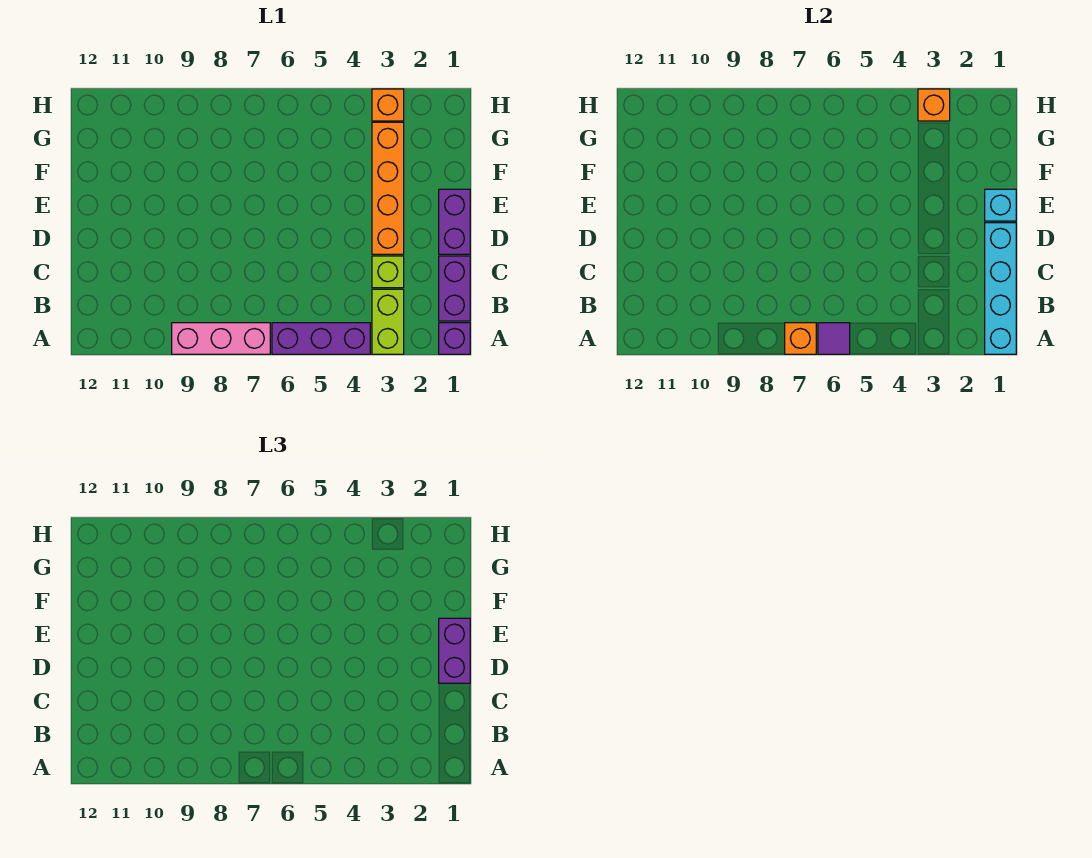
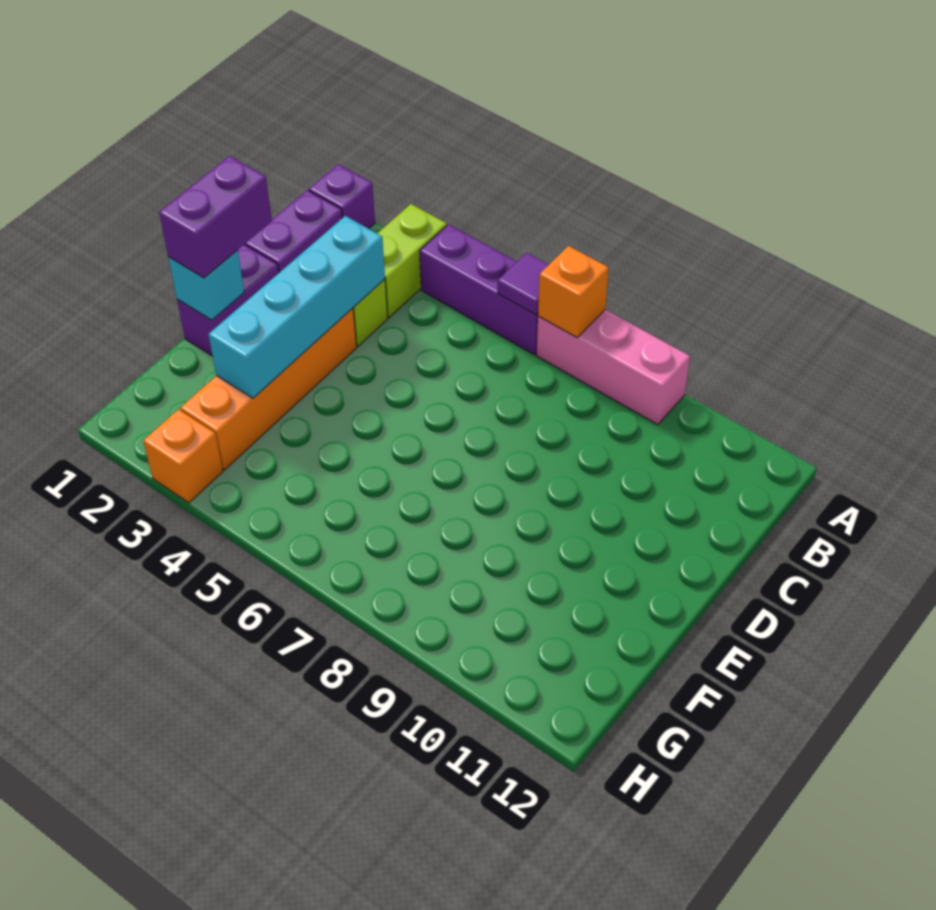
cyan brick A1:D1 level 2 -> cyan brick C3:F3 level 2
orange brick H3 level 2 -> none

